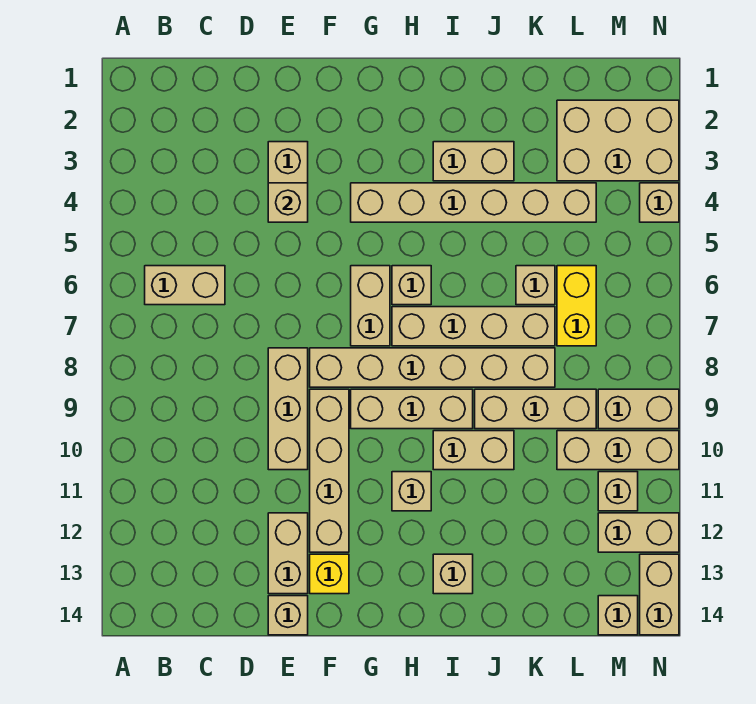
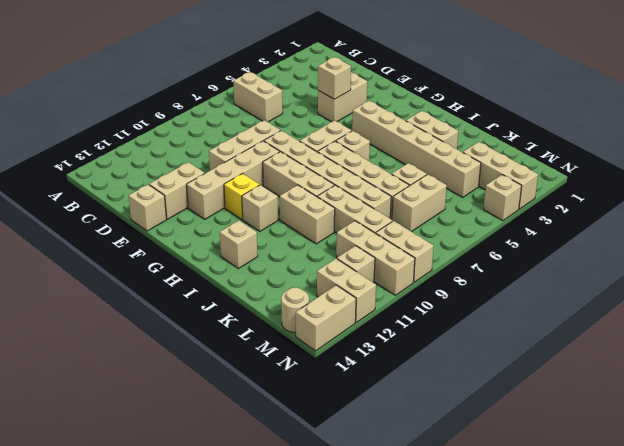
yellow brick F13 level 1 -> yellow brick G11 level 1
tan brick L2:N3 level 1 -> tan brick L3:N3 level 1
yellow brick L6:L7 level 1 -> tan brick L6:L7 level 1
tan brick M14 level 1 -> tan round brick M14 level 1

